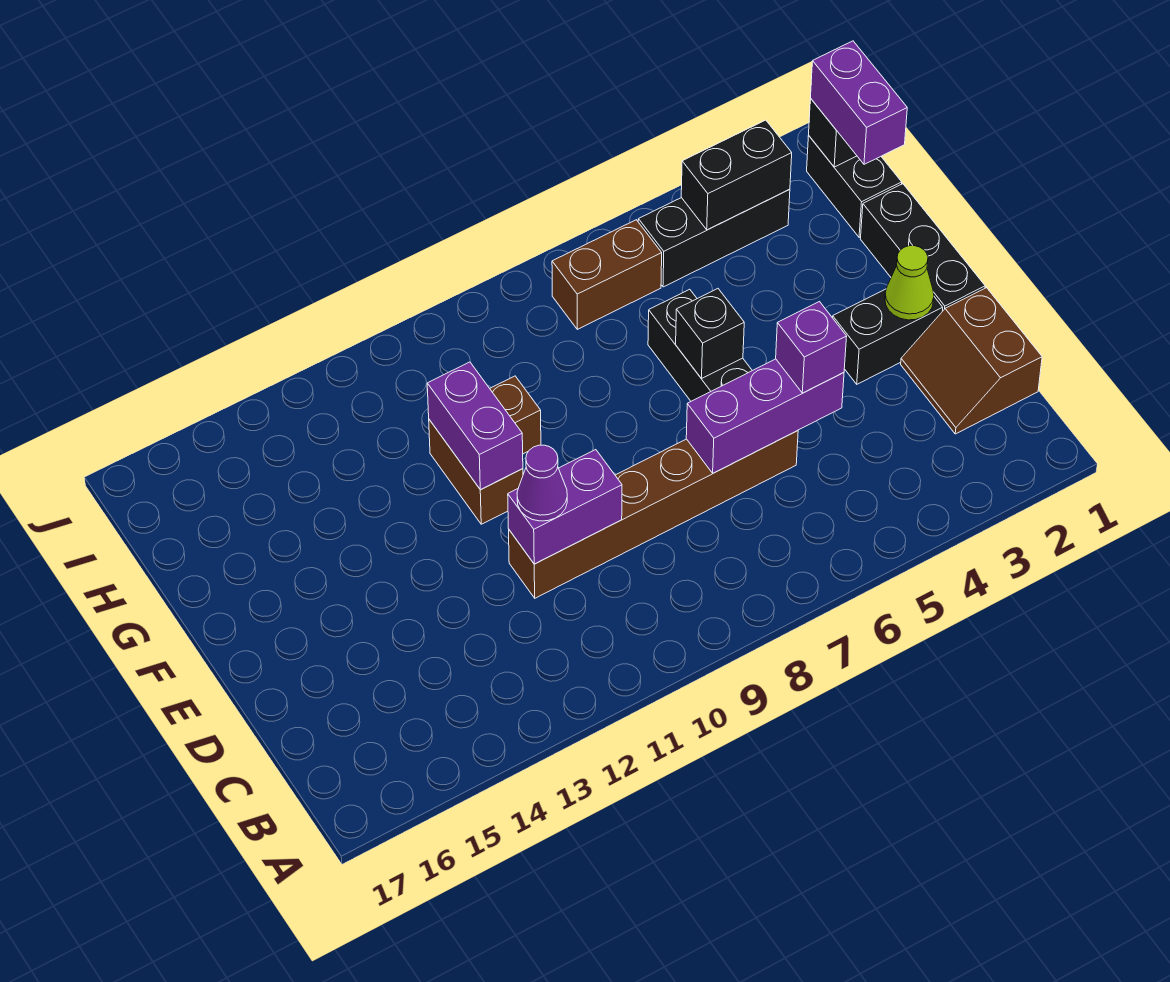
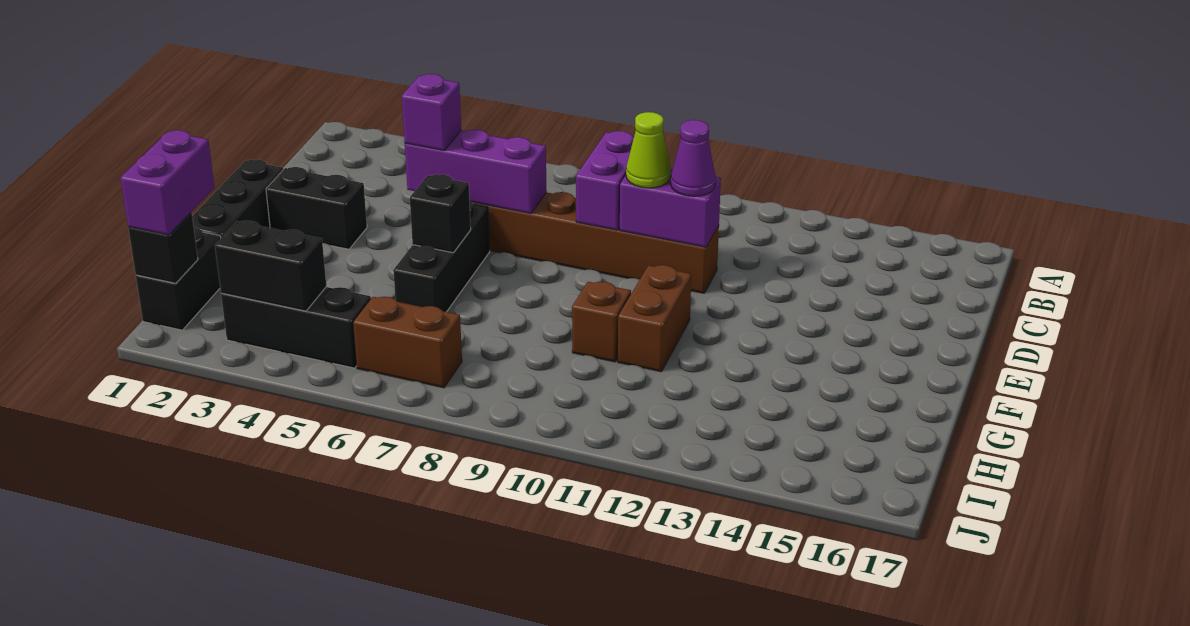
brown slope C1:D2 level 1 top 1 -> none
lime cone E2 level 2 -> lime cone D10 level 3
purple brick F11:G11 level 2 -> purple brick C9:D9 level 2

